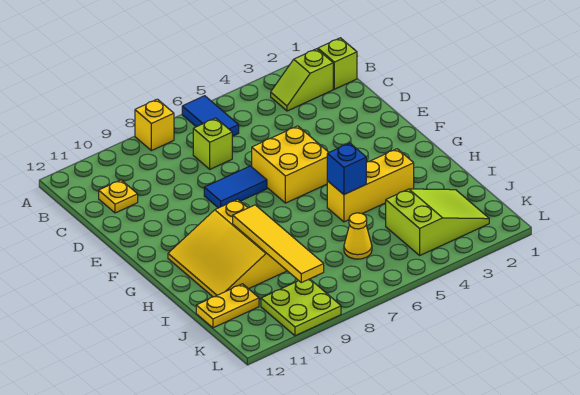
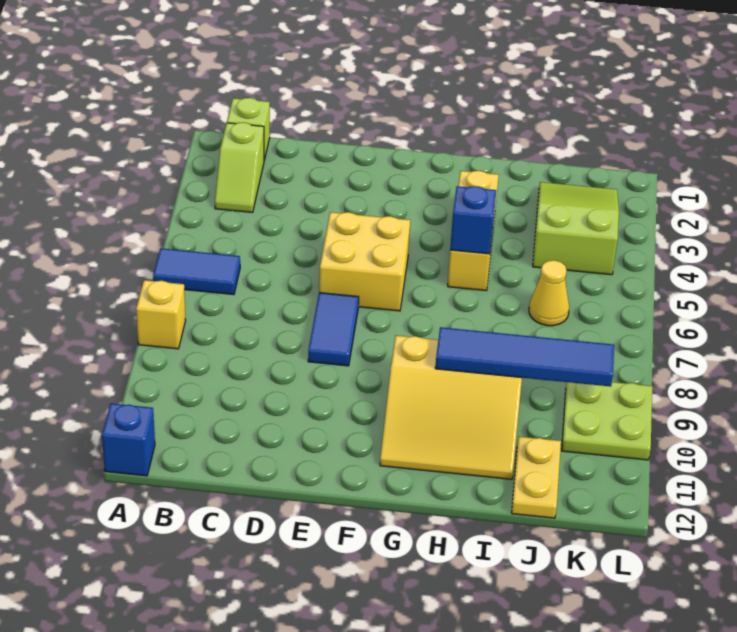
none -> blue brick A12 level 1
lime brick C7 level 1 -> none
yellow plate C11 level 1 -> none
yellow tile H9:K9 level 2 -> blue tile H9:K9 level 2

